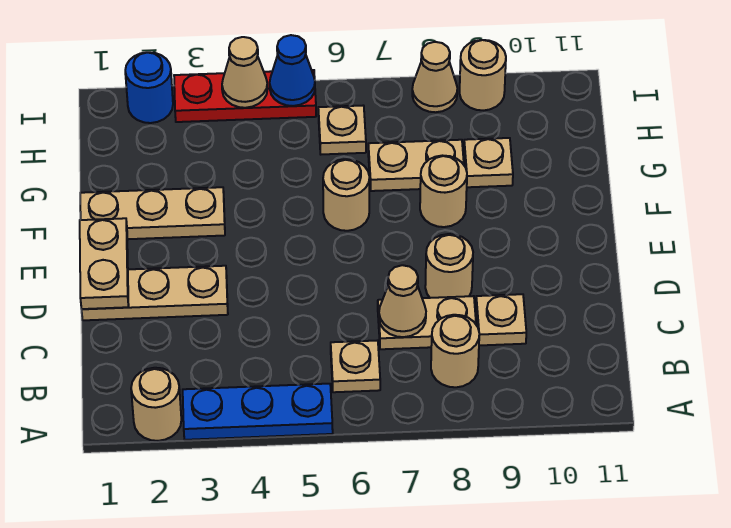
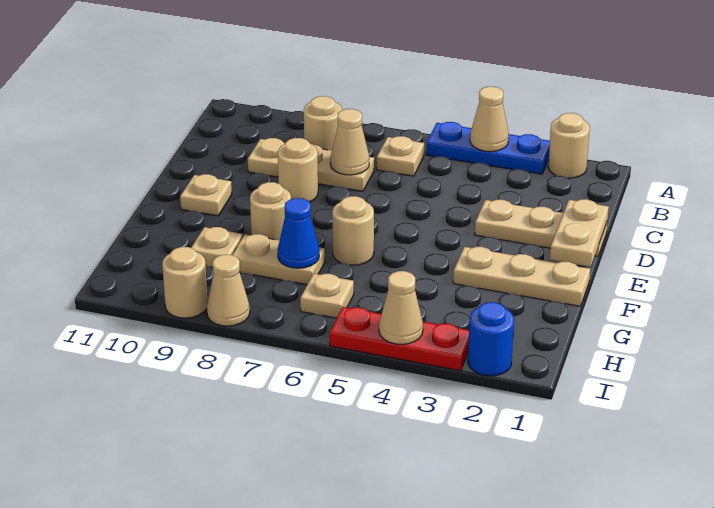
none -> tan cone A4 level 2
none -> tan plate E10 level 1
blue cone I5 level 2 -> blue cone G7 level 2

